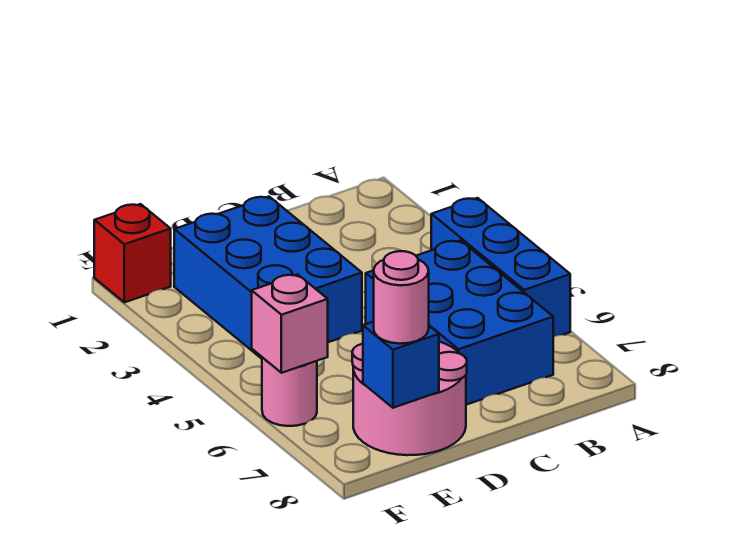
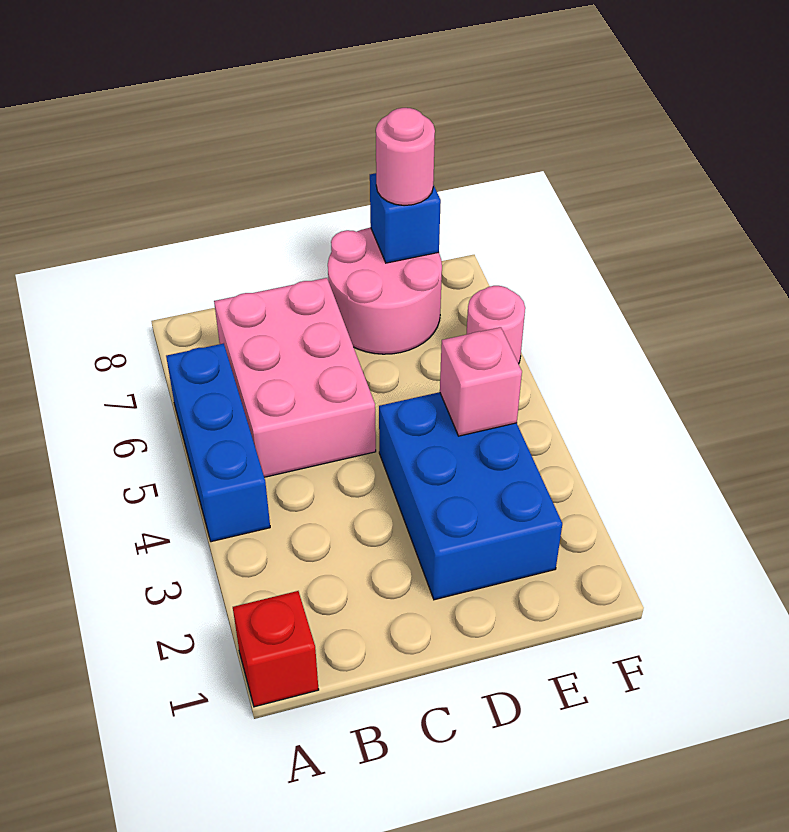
blue brick B5:C7 level 1 -> pink brick B5:C7 level 1
red brick F1 level 1 -> red brick A1 level 1
pink brick F6 level 2 -> pink brick E4 level 2

